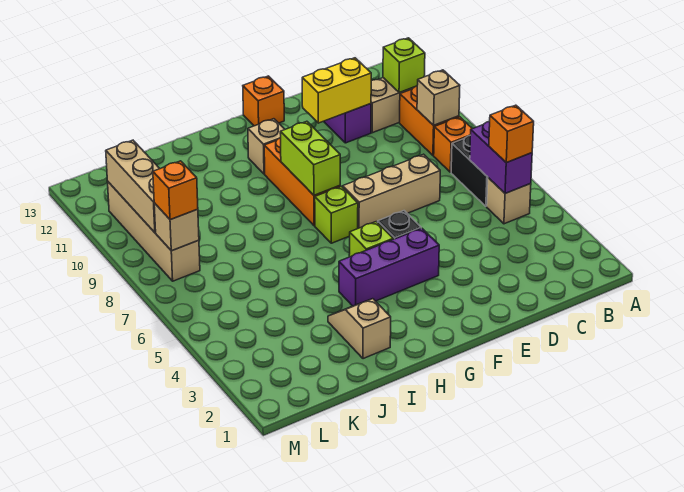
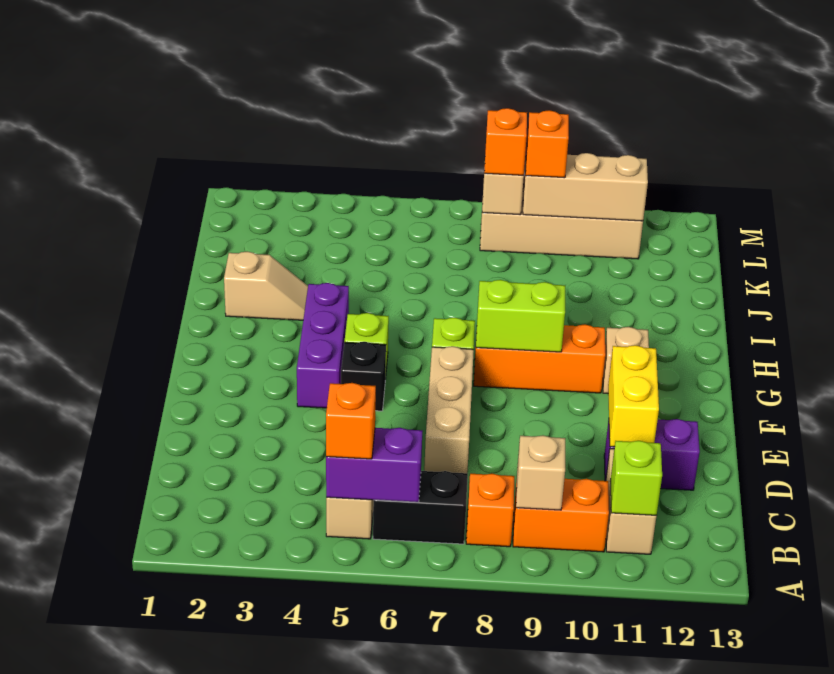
orange brick F13 level 1 -> orange brick L9 level 3

